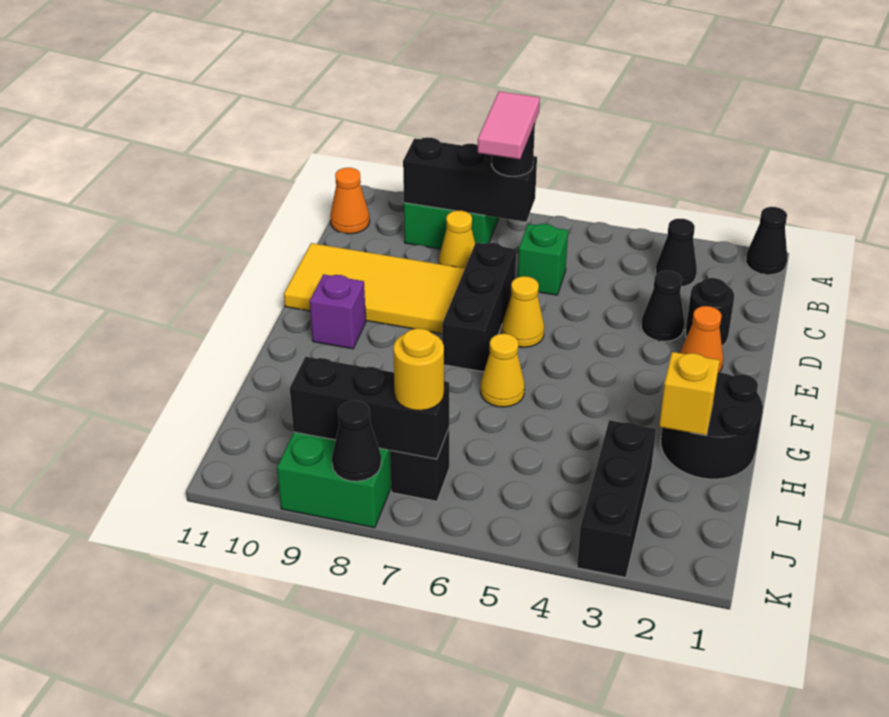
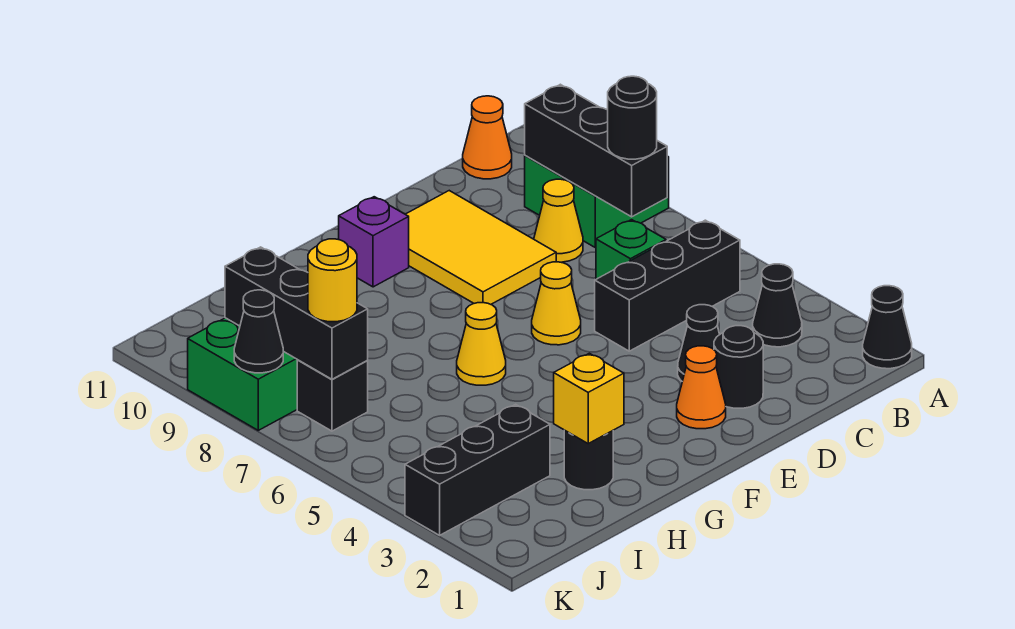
pink tile B7:C7 level 4 -> none
black brick D7:F7 level 1 -> black brick B5:D5 level 1
yellow tile D8:E11 level 1 -> yellow tile D8:E10 level 1
black round brick G1:H2 level 1 -> black round brick H2 level 1

